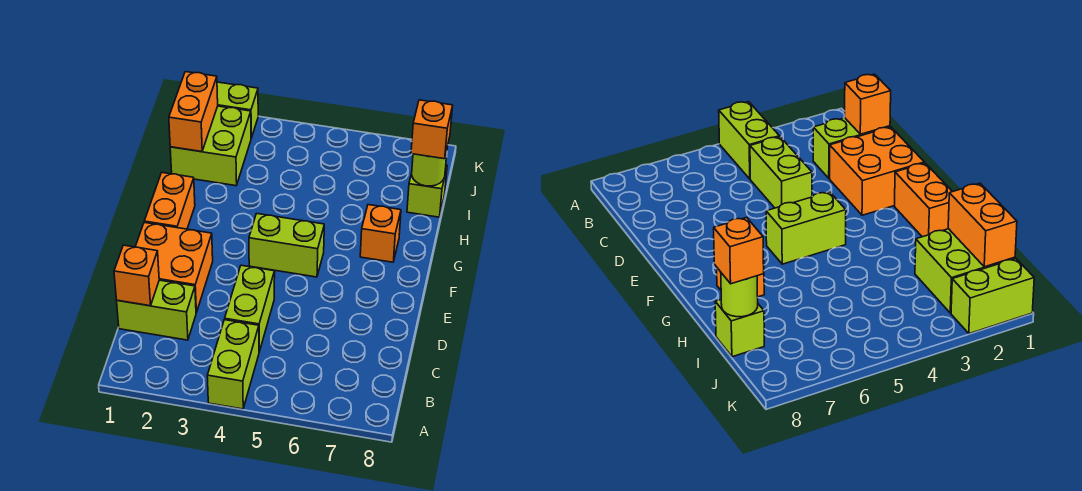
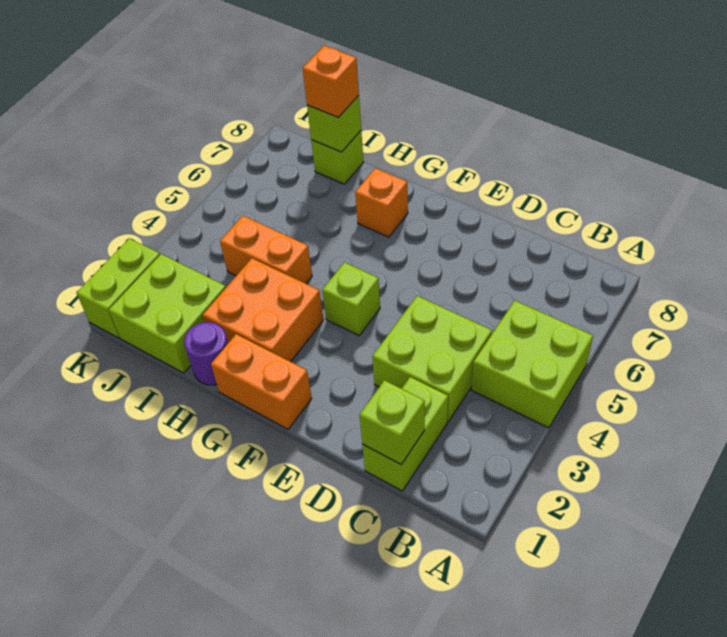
lime brick A4:B4 level 1 -> lime brick A4:B5 level 1
orange brick C1 level 2 -> lime brick C1 level 2
lime brick C4:D4 level 1 -> lime brick C3:D4 level 1
orange brick D1:E2 level 1 -> orange brick G2:H3 level 1
lime brick F4:F5 level 1 -> lime brick F4 level 1
none -> purple round brick H1 level 1
orange brick I1:J1 level 2 -> orange brick H4:I4 level 1
lime round brick I8 level 2 -> lime brick I8 level 2

